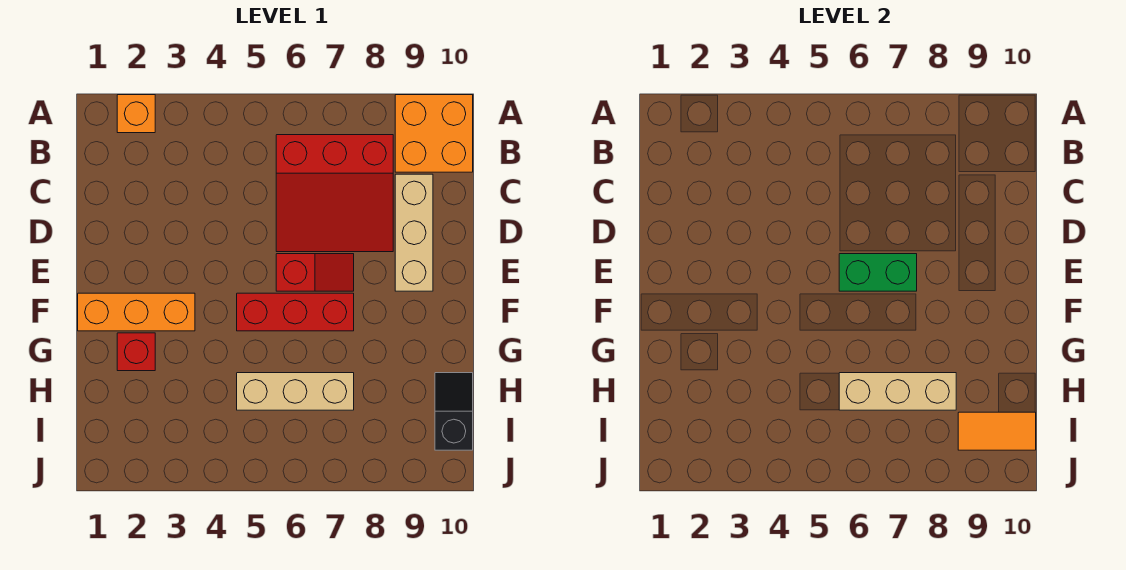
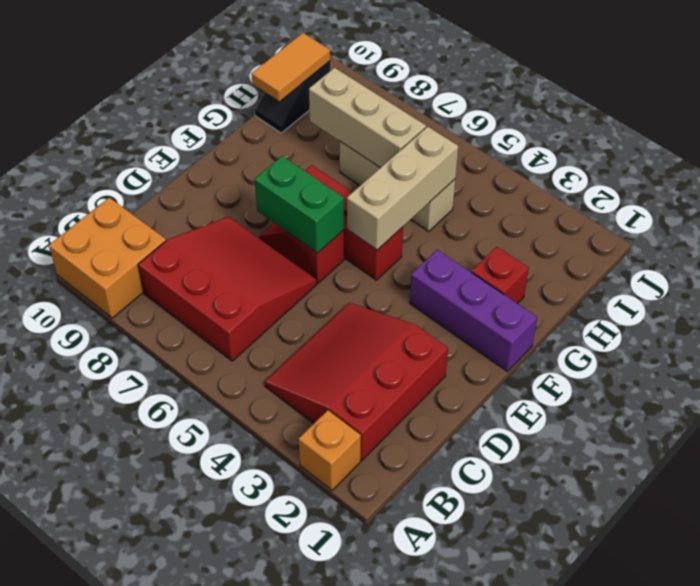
none -> red slope B2:D4 level 1 top 2
tan brick C9:E9 level 1 -> tan brick F5:H5 level 2
orange brick F1:F3 level 1 -> purple brick F1:F3 level 1
orange tile I9:I10 level 2 -> orange tile H10:I10 level 2

